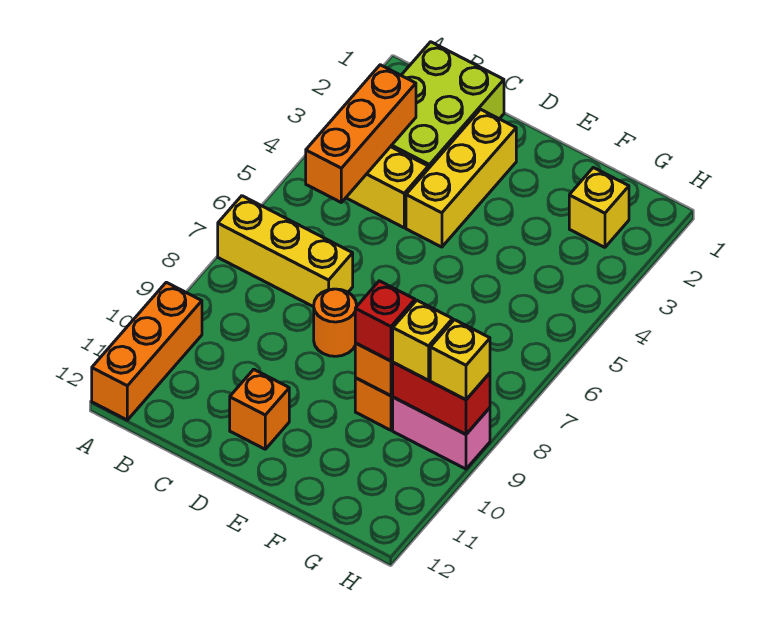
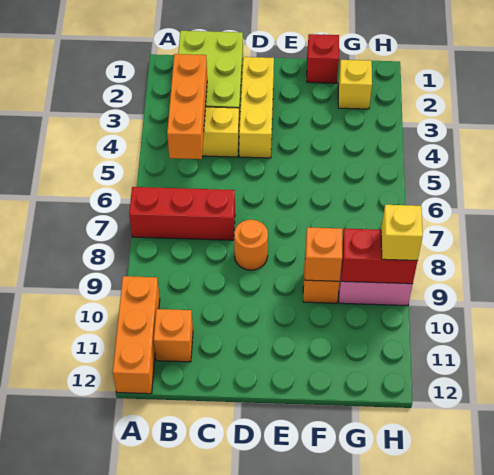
yellow brick A7:C7 level 1 -> red brick A7:C7 level 1
orange brick D11 level 1 -> orange brick B11 level 1
red brick F9 level 3 -> red brick F1 level 1
yellow brick G9 level 3 -> none

